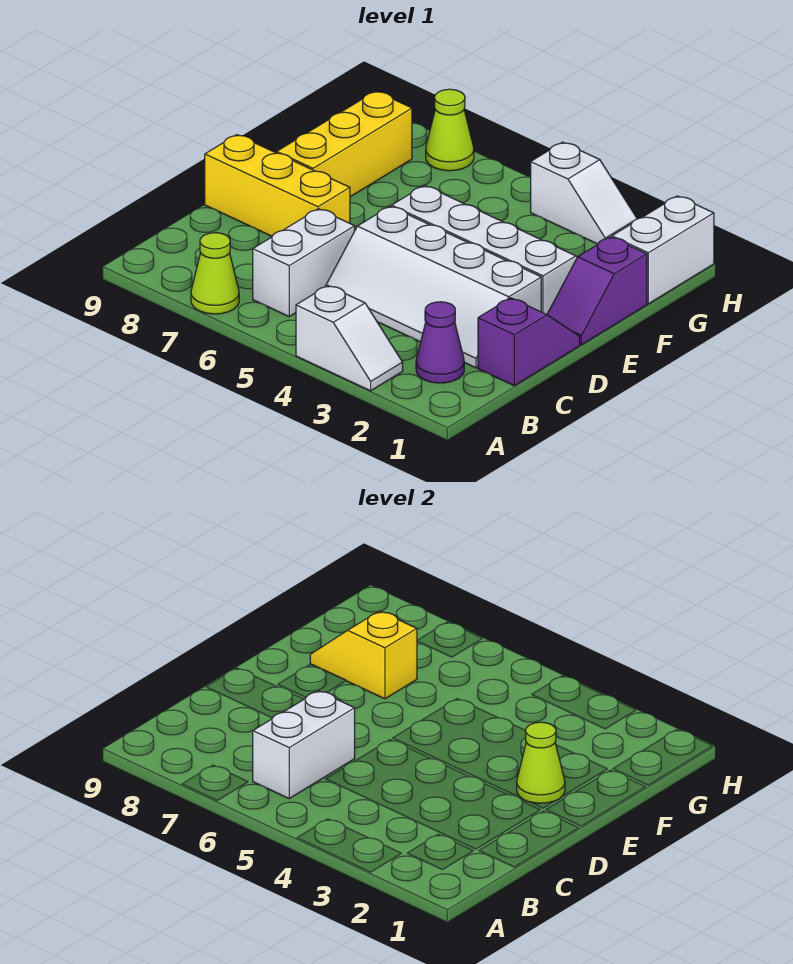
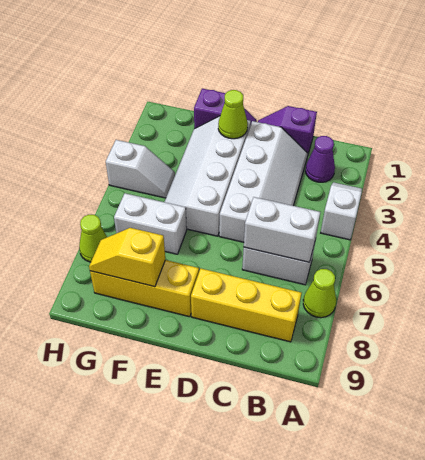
yellow brick D7:D9 level 1 -> yellow brick B8:D8 level 1
yellow slope F7:F8 level 2 top 7 -> yellow slope F8:G8 level 2 top F
white brick G1:H1 level 1 -> white brick F6:G6 level 1
white slope H3:H4 level 1 top 4 -> white slope G4:H4 level 1 top H

